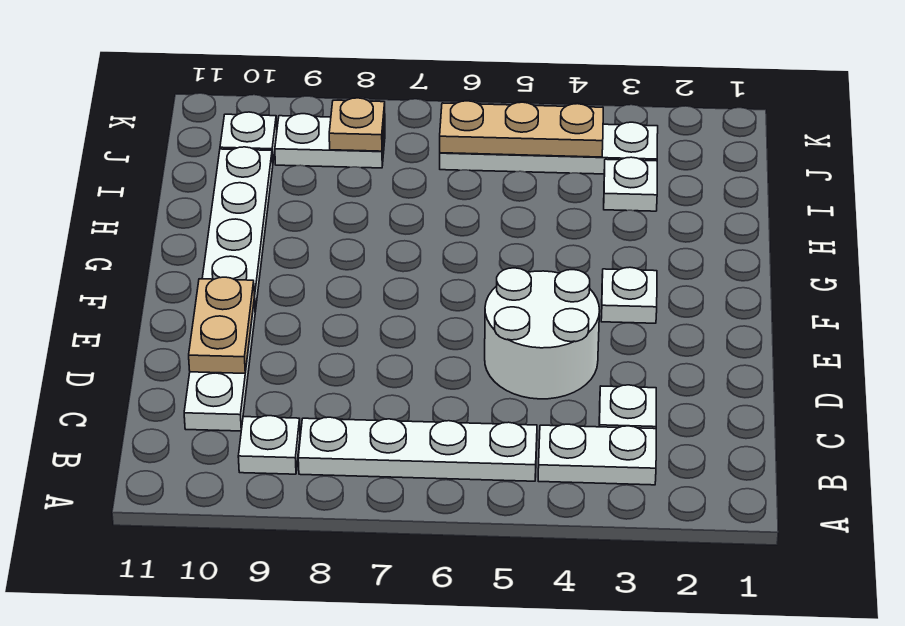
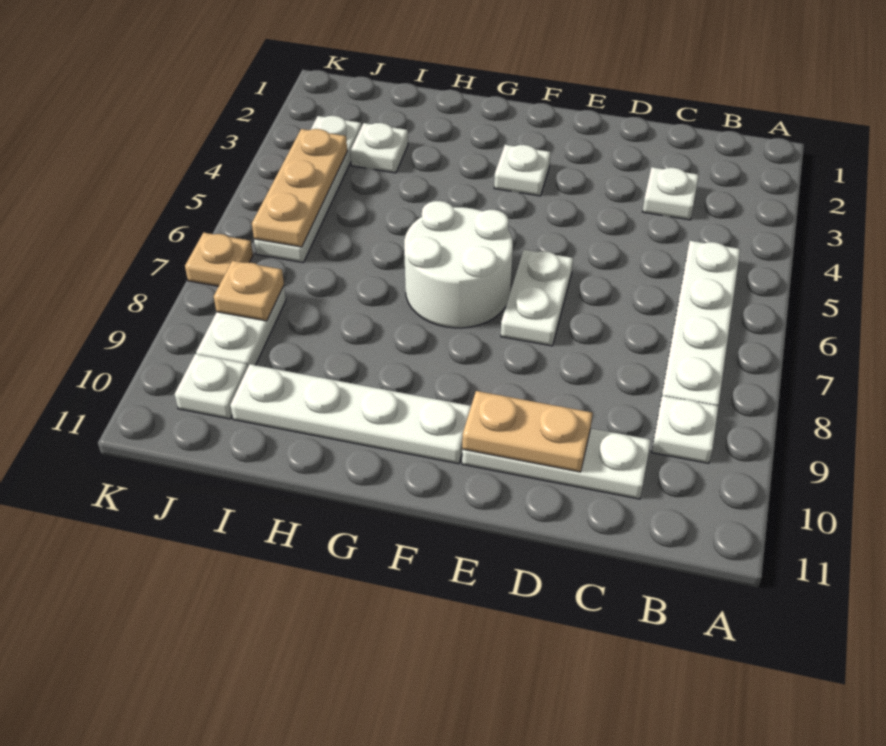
white plate B3:B4 level 1 -> white plate E6:E7 level 1
white round brick D4:E5 level 1 -> white round brick F6:G7 level 1
none -> tan plate K7 level 1

